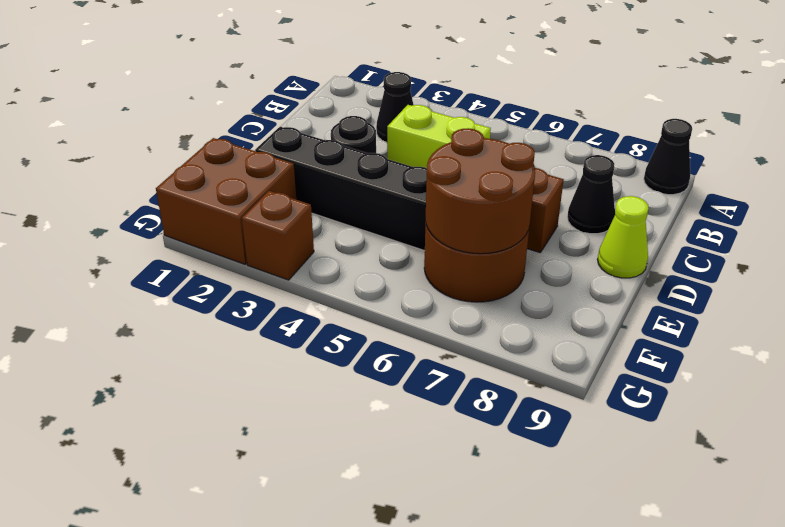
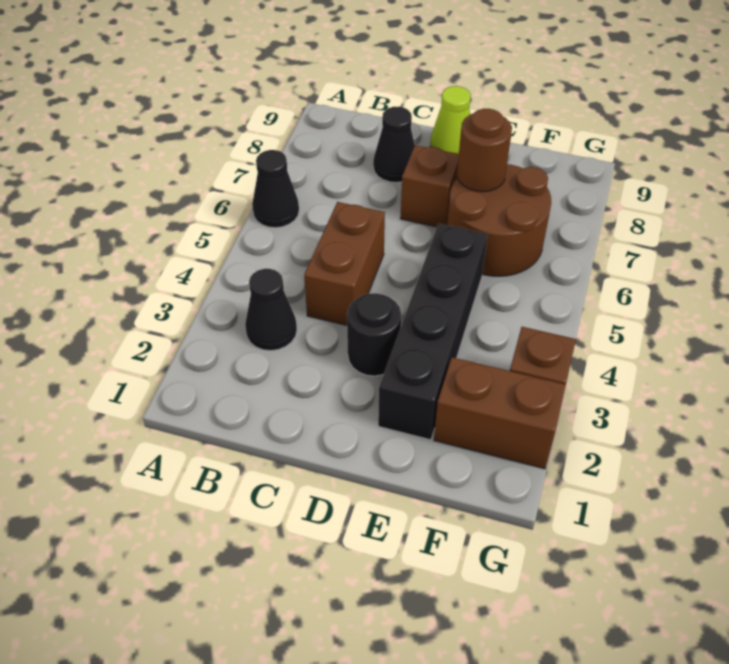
black cone A9 level 1 -> black cone A6 level 1
lime brick C4:C5 level 1 -> brown brick C4:C5 level 1
brown round brick E6:F7 level 2 -> brown round brick E7 level 2
brown brick F1:G2 level 1 -> brown brick F2:G2 level 1

